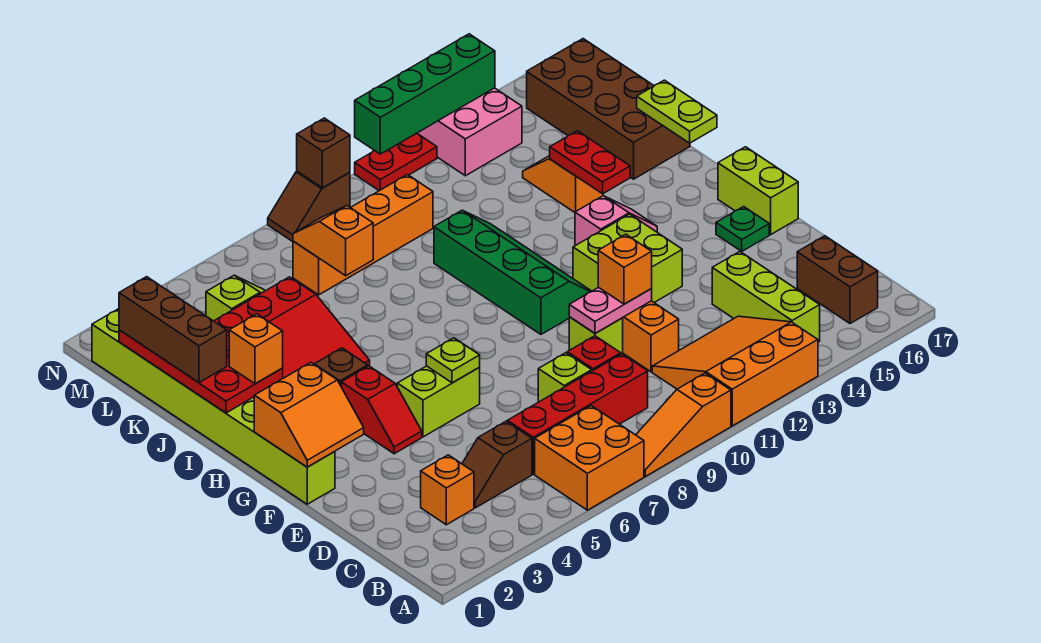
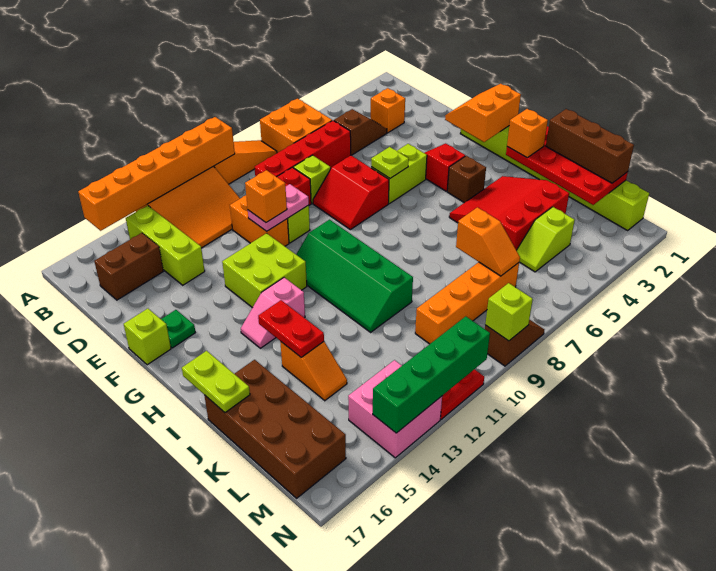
none -> orange brick A10:A15 level 2
brown brick B16:C16 level 1 -> brown brick C15:C16 level 1
none -> red slope E7:F8 level 1 top 7
lime brick F17:G17 level 1 -> lime brick F17 level 1
brown brick N9 level 2 -> lime brick N9 level 2

